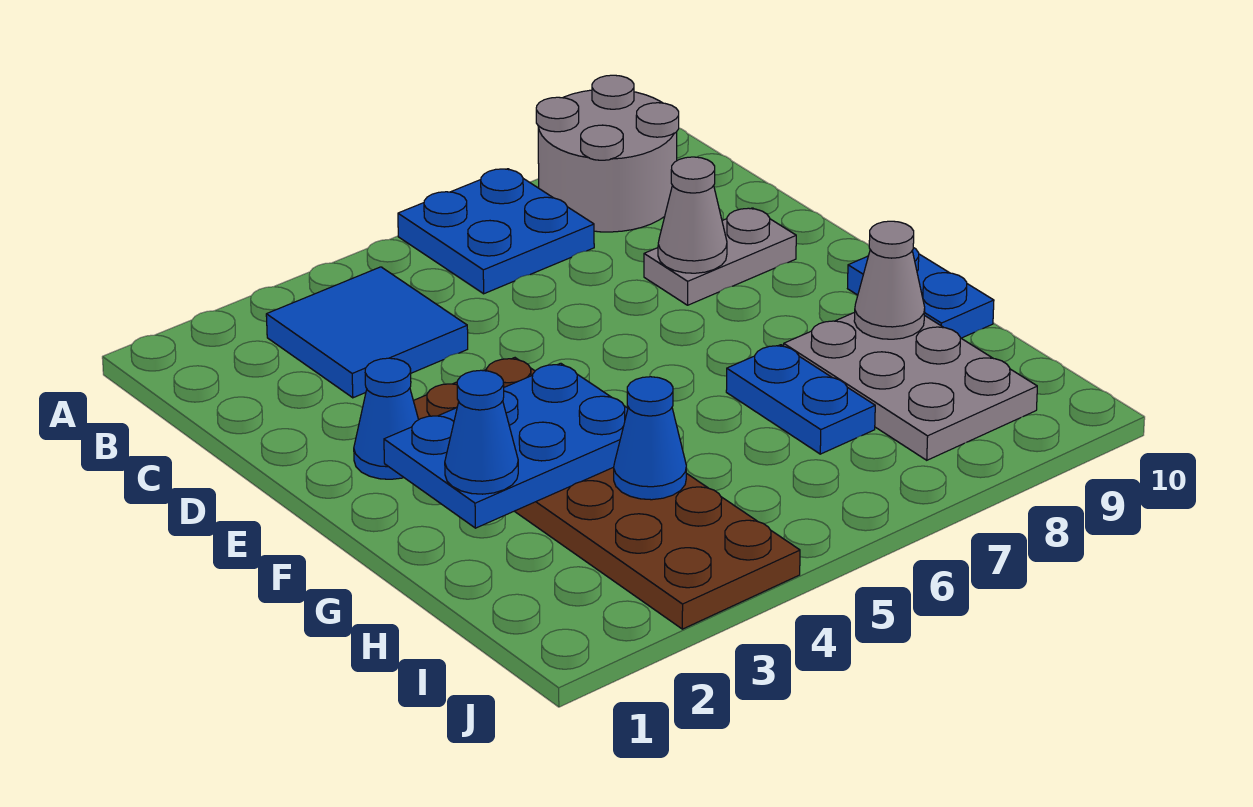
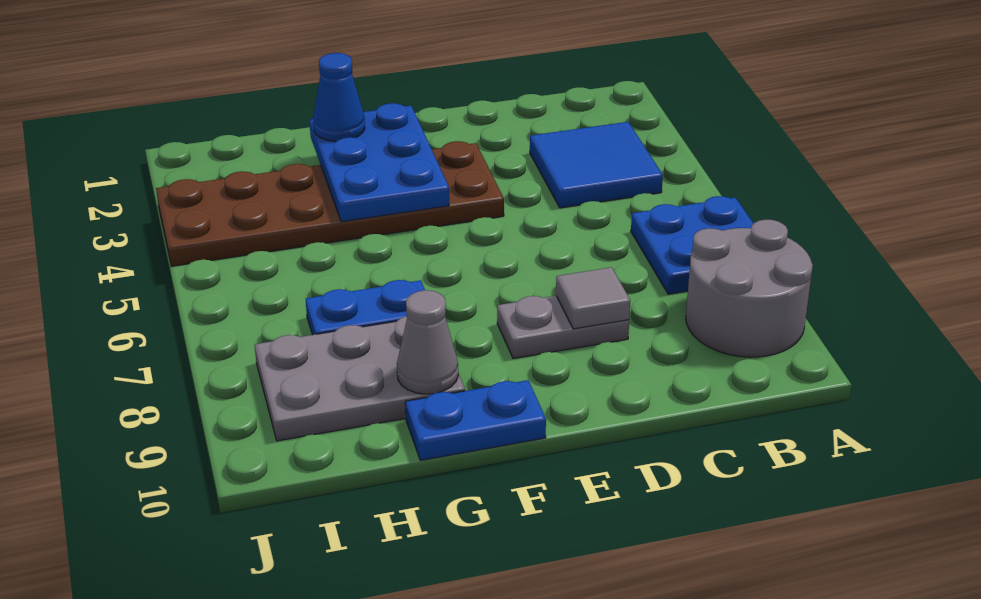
grey plate D8:D9 level 1 -> grey plate D8:E8 level 1
grey cone D8 level 2 -> grey tile D8 level 2
blue cone E2 level 1 -> none
blue cone H4 level 2 -> none

